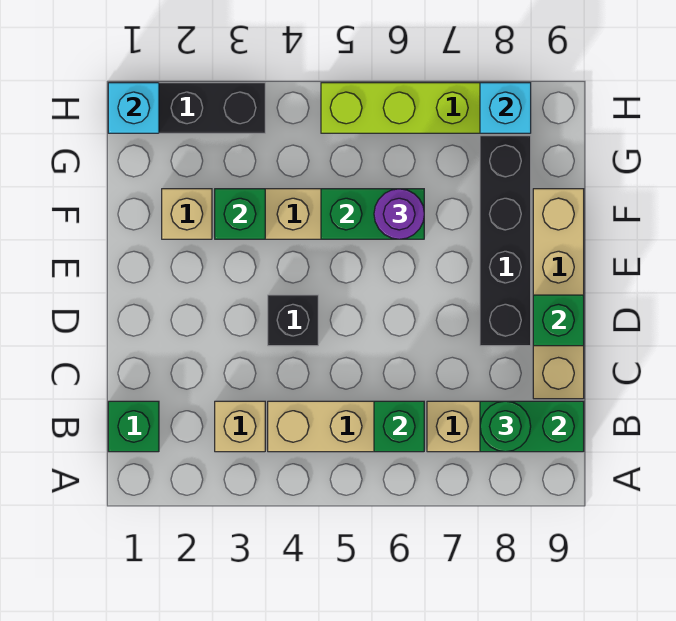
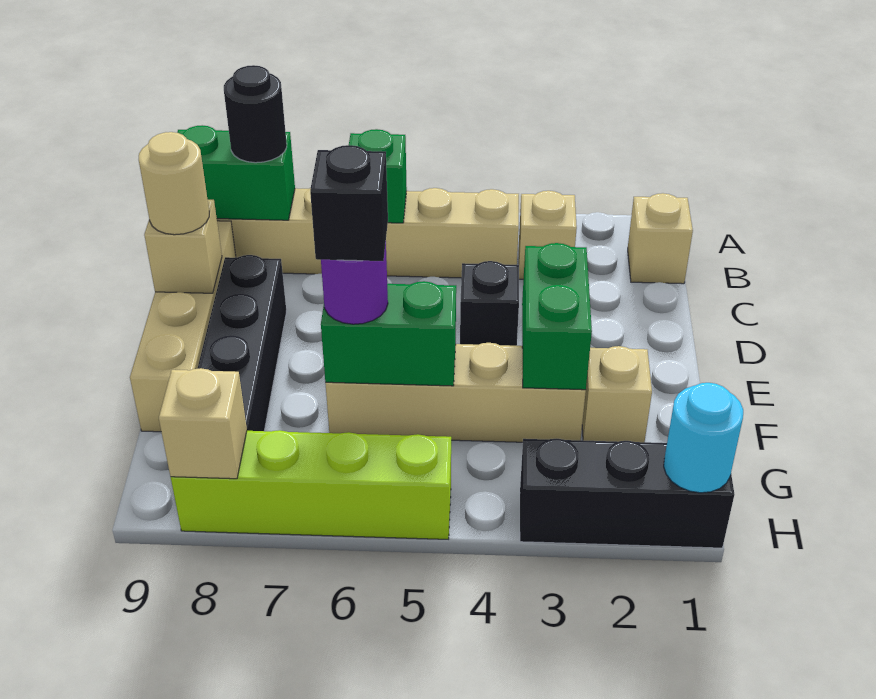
green brick B1 level 1 -> tan brick B1 level 1
green round brick B8 level 3 -> black round brick B8 level 3
green brick D9 level 2 -> tan brick D9 level 2
none -> tan round brick D9 level 3
green brick F3 level 2 -> green brick E3:F3 level 2
none -> black brick F6 level 4
cyan brick H1 level 2 -> cyan round brick H1 level 2
cyan brick H8 level 2 -> tan brick H8 level 2

